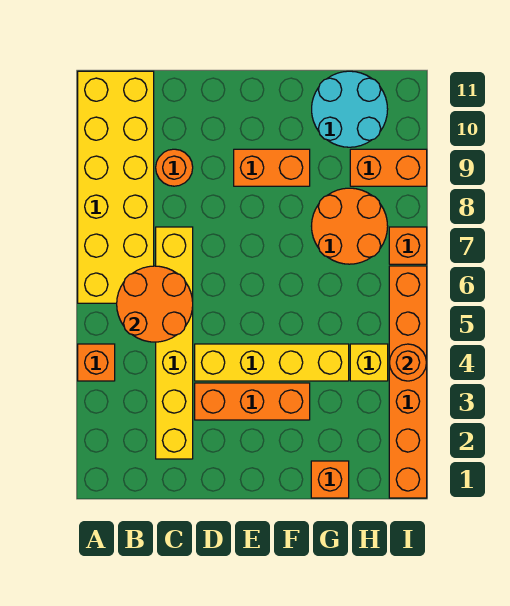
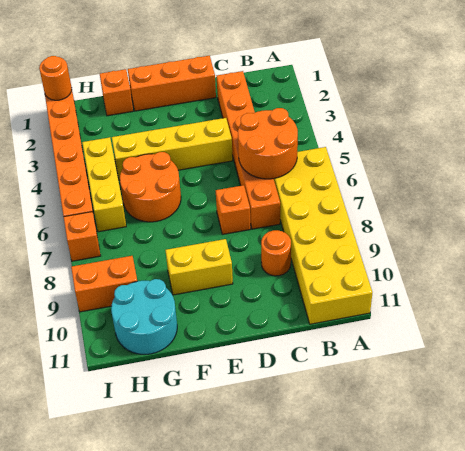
orange brick A4 level 1 -> orange brick D7 level 1
yellow brick C2:C7 level 1 -> orange brick C2:C7 level 1
orange brick D3:F3 level 1 -> orange brick D1:F1 level 1
orange brick E9:F9 level 1 -> yellow brick E9:F9 level 1
orange round brick G7:H8 level 1 -> orange round brick F5:G6 level 1
yellow brick H4 level 1 -> yellow brick H4:H6 level 1
orange round brick I4 level 2 -> orange round brick I1 level 2

